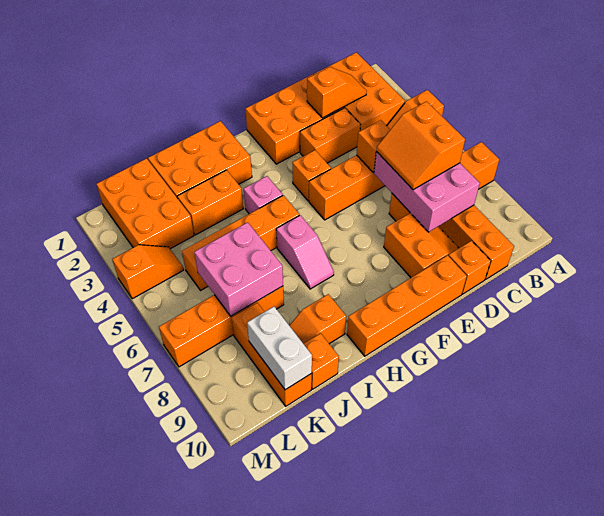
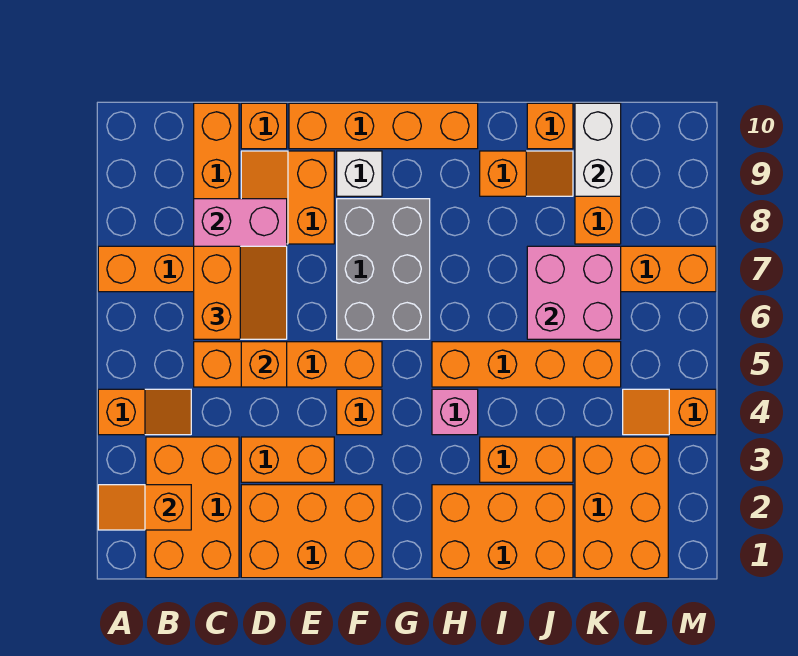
orange slope C2:D2 level 2 top D -> orange slope A2:B2 level 2 top B
none -> grey brick F6:G8 level 1
none -> white brick F9 level 1
pink slope H6:H7 level 1 top 6 -> none

